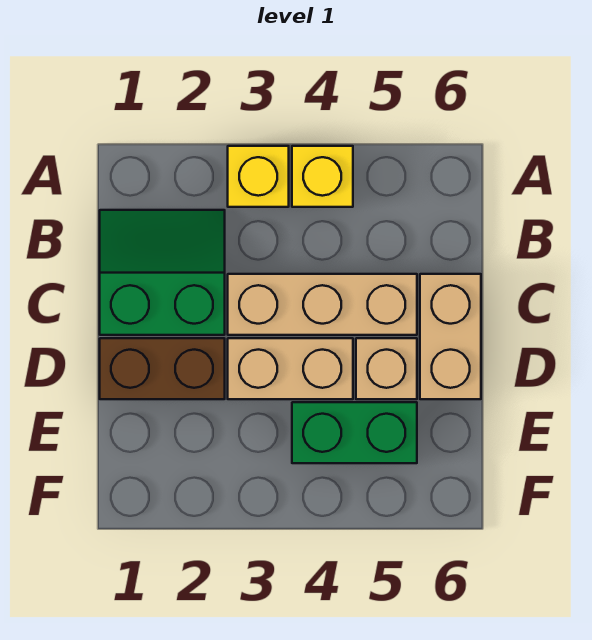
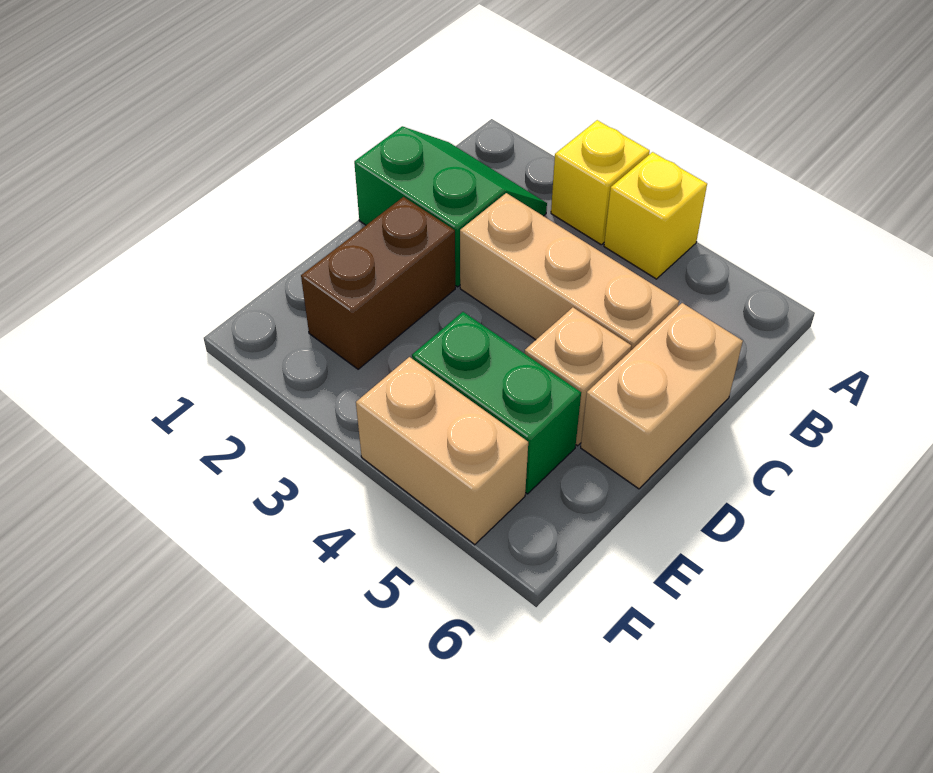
brown brick D1:D2 level 1 -> brown brick D2:E2 level 1
tan brick D3:D4 level 1 -> tan brick F4:F5 level 1

